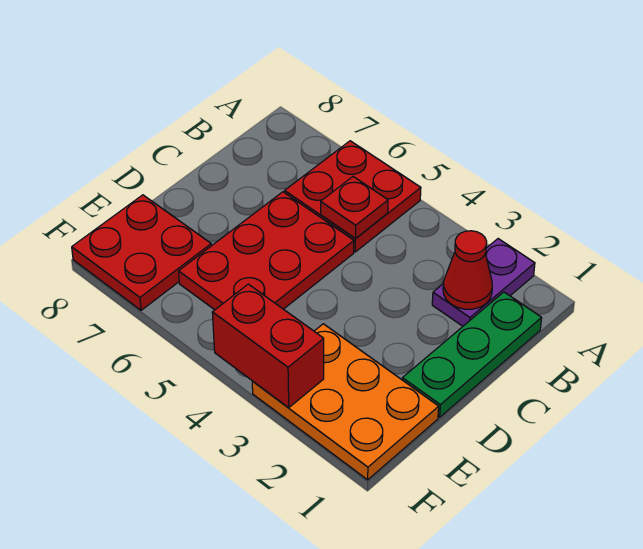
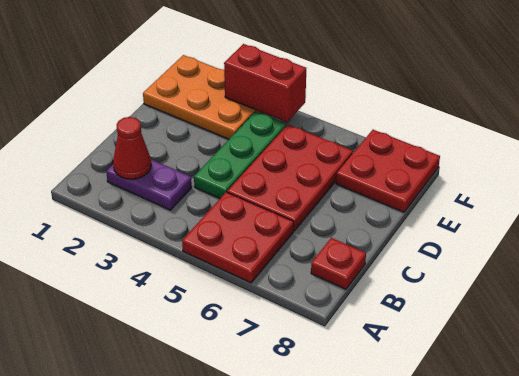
purple plate A2:B2 level 1 -> purple plate B2:B3 level 1
green plate B1:D1 level 1 -> green plate C4:E4 level 1
red plate B5 level 2 -> red plate B8 level 1

